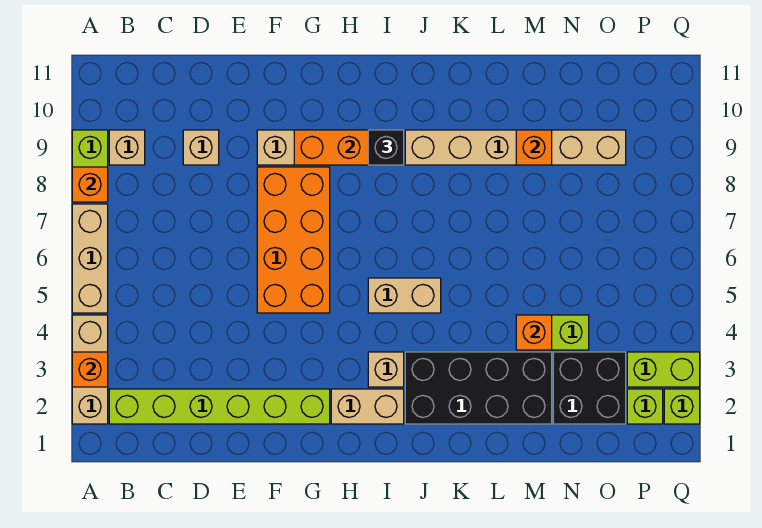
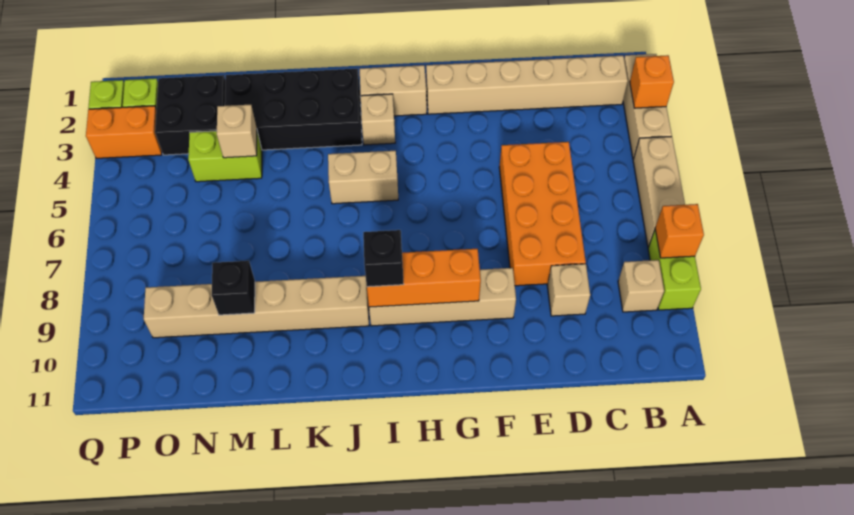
lime brick B2:G2 level 1 -> tan brick B2:G2 level 1
orange brick F5:G8 level 1 -> orange brick D5:E8 level 1
orange brick M4 level 2 -> tan brick M4 level 2
orange brick M9 level 2 -> black brick M9 level 2
lime brick P3:Q3 level 1 -> orange brick P3:Q3 level 1

